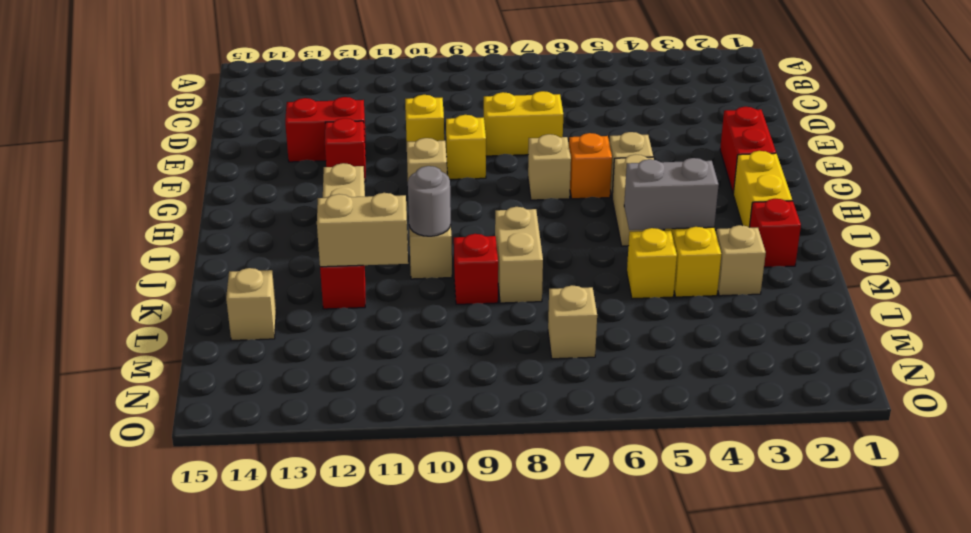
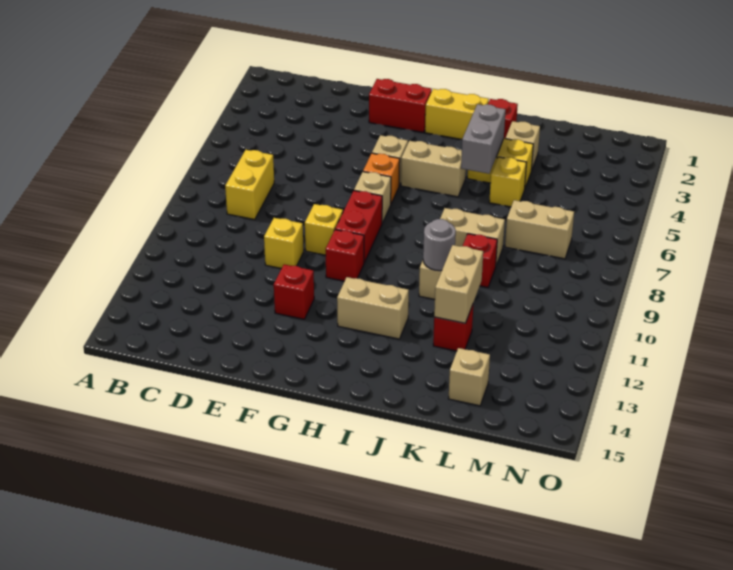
yellow brick E7:E8 level 1 -> yellow brick C7:C8 level 1
red brick E12:E13 level 1 -> red brick G8:G9 level 1
tan brick G10 level 1 -> red brick G10 level 1
tan brick M7 level 1 -> tan brick L7:M7 level 1

